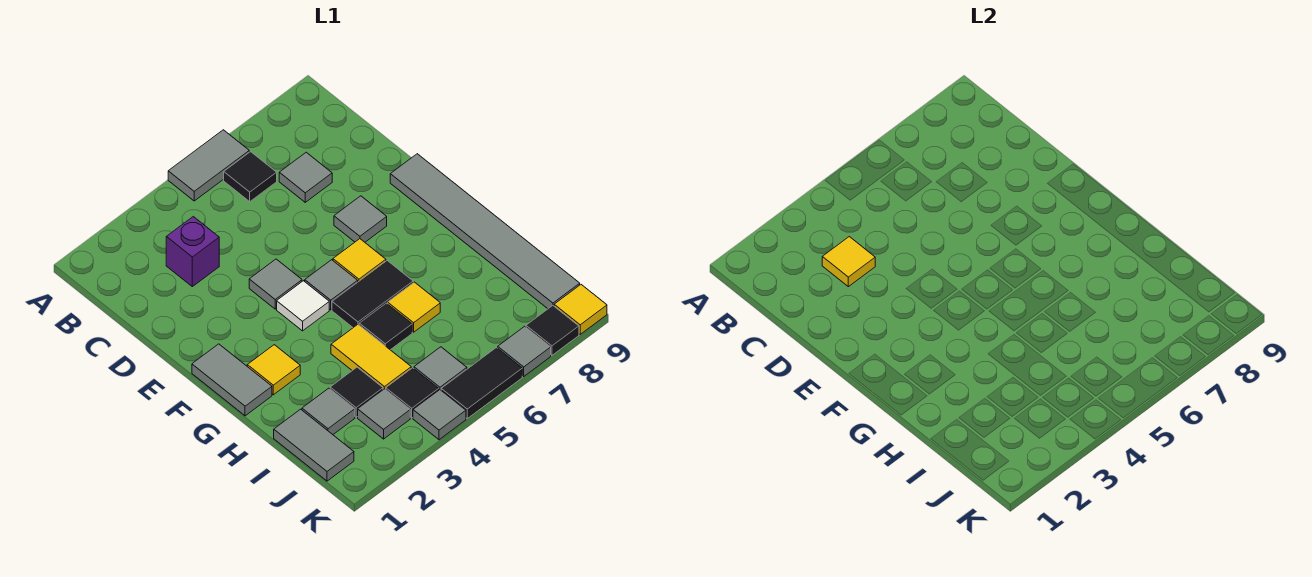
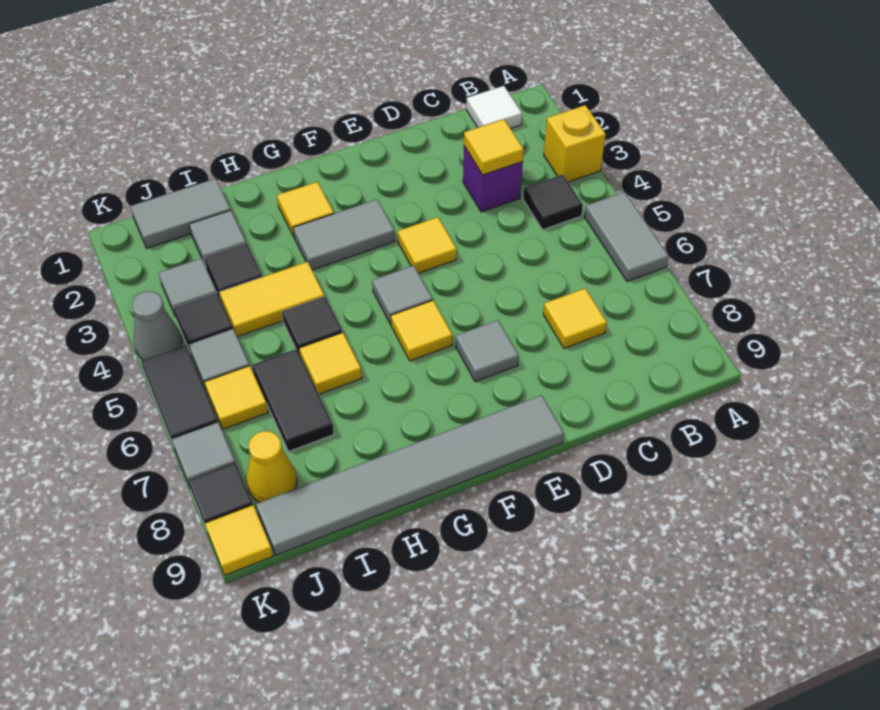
none -> yellow brick A3 level 1
black tile B6 level 1 -> black tile B4 level 1
grey tile C7 level 1 -> yellow tile C7 level 1
grey tile E4 level 1 -> yellow tile E4 level 1
grey tile F1:G1 level 1 -> grey tile F3:G3 level 1
white tile F4 level 1 -> white tile B1 level 1
black tile G5:G6 level 1 -> black tile I6:I7 level 1
none -> yellow tile J6 level 1
none -> yellow cone J8 level 1
grey tile K4 level 1 -> grey cone K4 level 1

